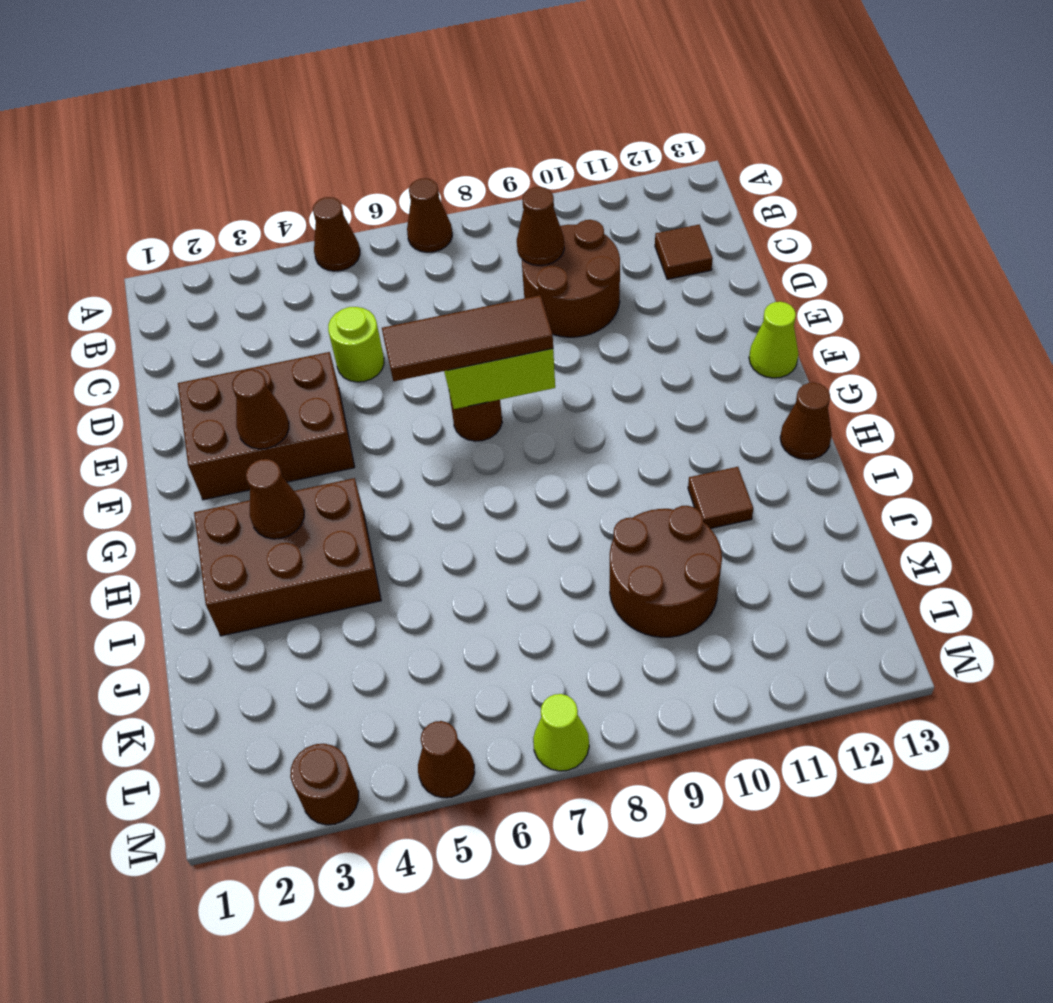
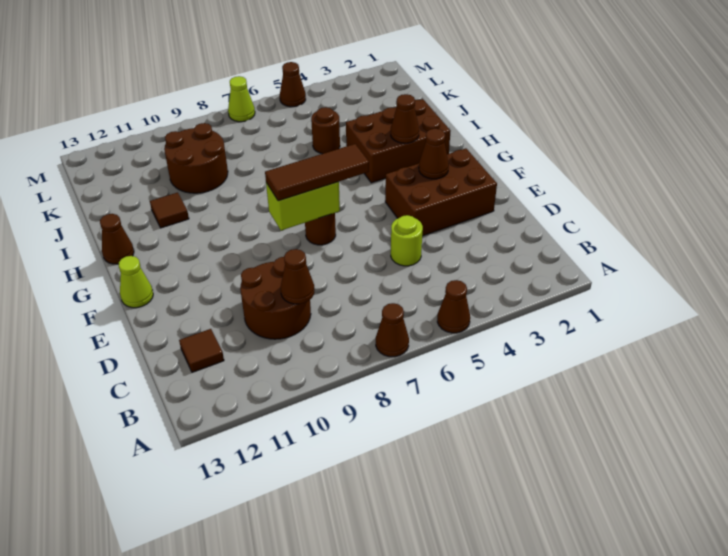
brown round brick M3 level 1 -> brown round brick J5 level 1

